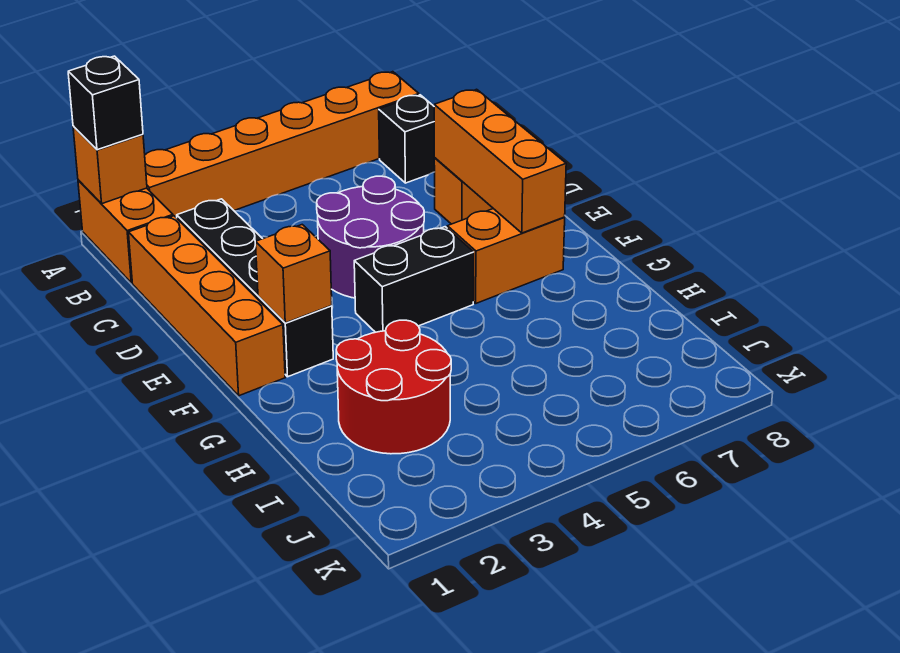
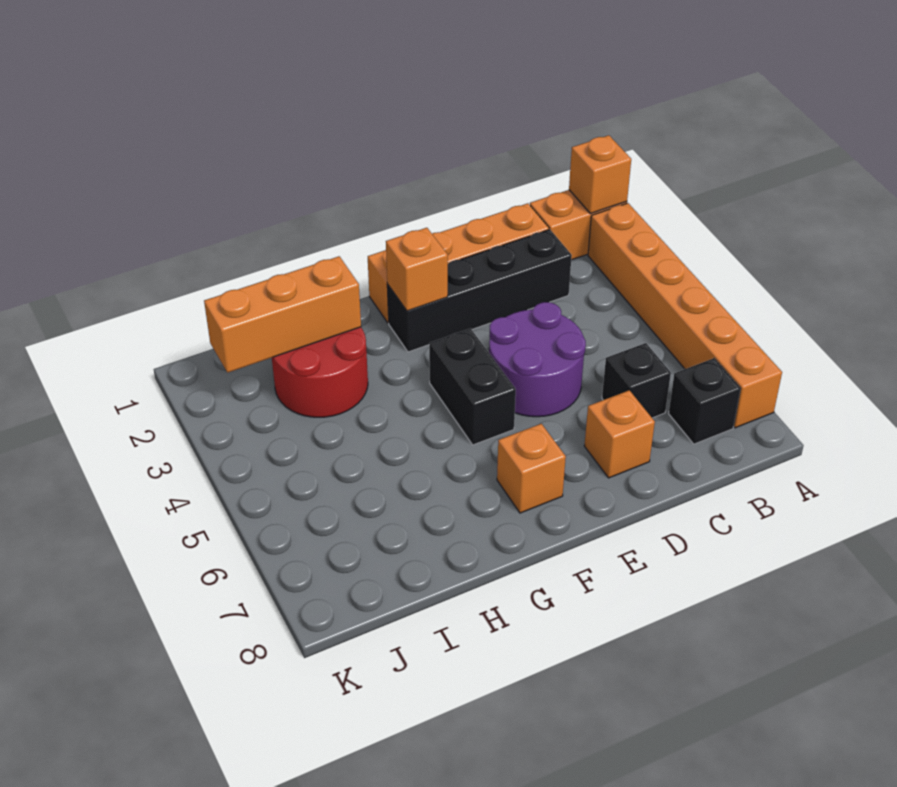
black brick A1 level 3 -> black brick C6 level 1
orange brick D7:F7 level 2 -> orange brick H2:J2 level 2
orange brick F6:F7 level 1 -> orange brick F7 level 1

